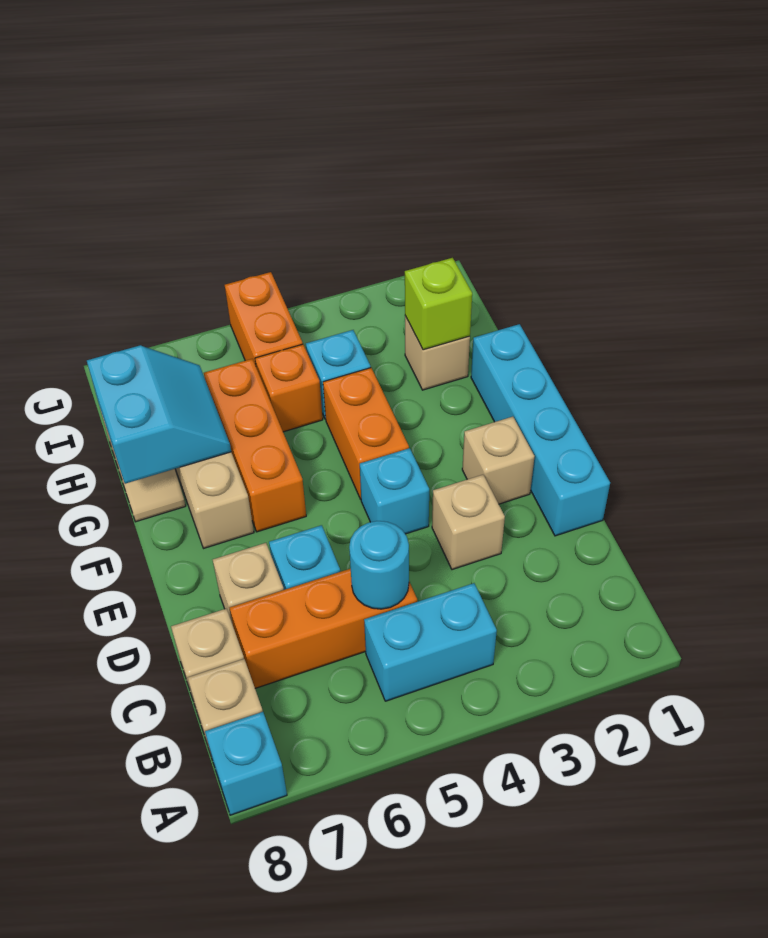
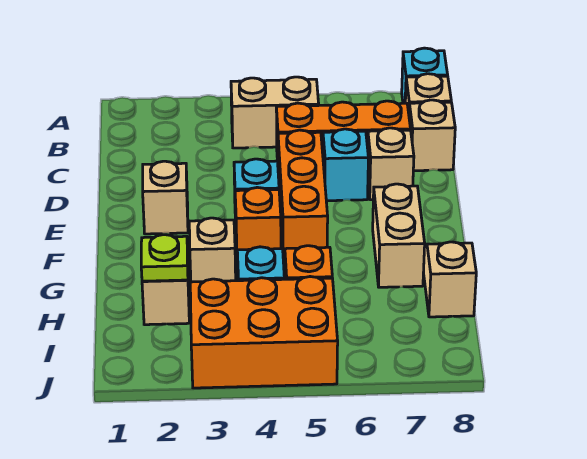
cyan brick B4:B5 level 1 -> tan brick B4:B5 level 1
cyan round brick C5 level 2 -> none
cyan brick D1:G1 level 1 -> none
tan brick D3 level 1 -> tan brick G3 level 1
orange brick F4:G4 level 1 -> orange brick F4 level 1
orange brick F6:H6 level 1 -> orange brick D5:F5 level 1
cyan slope G7:H8 level 2 top 8 -> none
lime brick H2 level 2 -> lime plate H2 level 2
orange brick I5:J5 level 1 -> orange brick I3:J5 level 1

